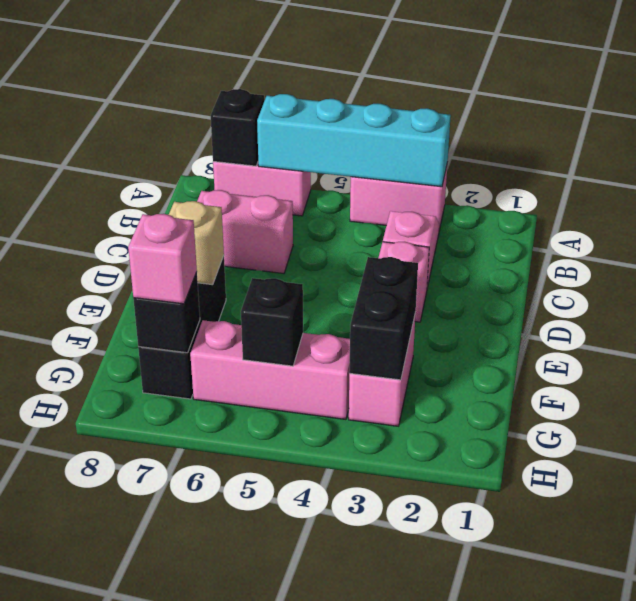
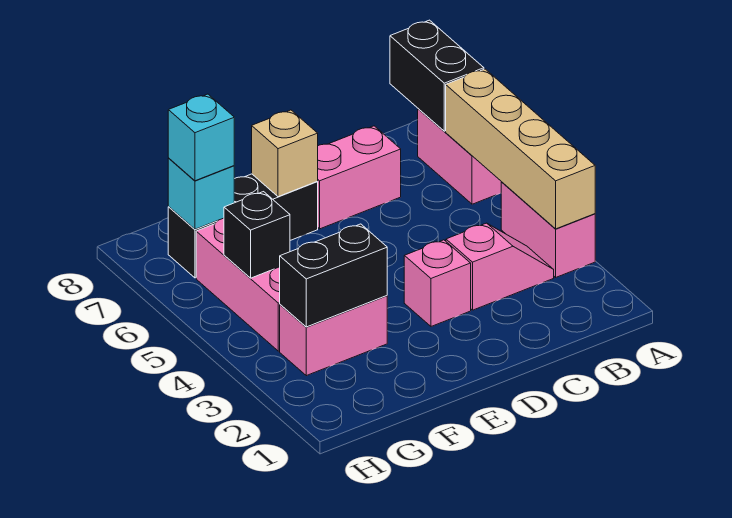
cyan brick A3:A6 level 2 -> tan brick A3:A6 level 2
black brick A7 level 2 -> black brick A7:A8 level 2
pink brick C6:C7 level 1 -> pink brick C7:D7 level 1
black brick G7 level 2 -> cyan brick G7 level 2
pink brick G7 level 3 -> cyan brick G7 level 3

